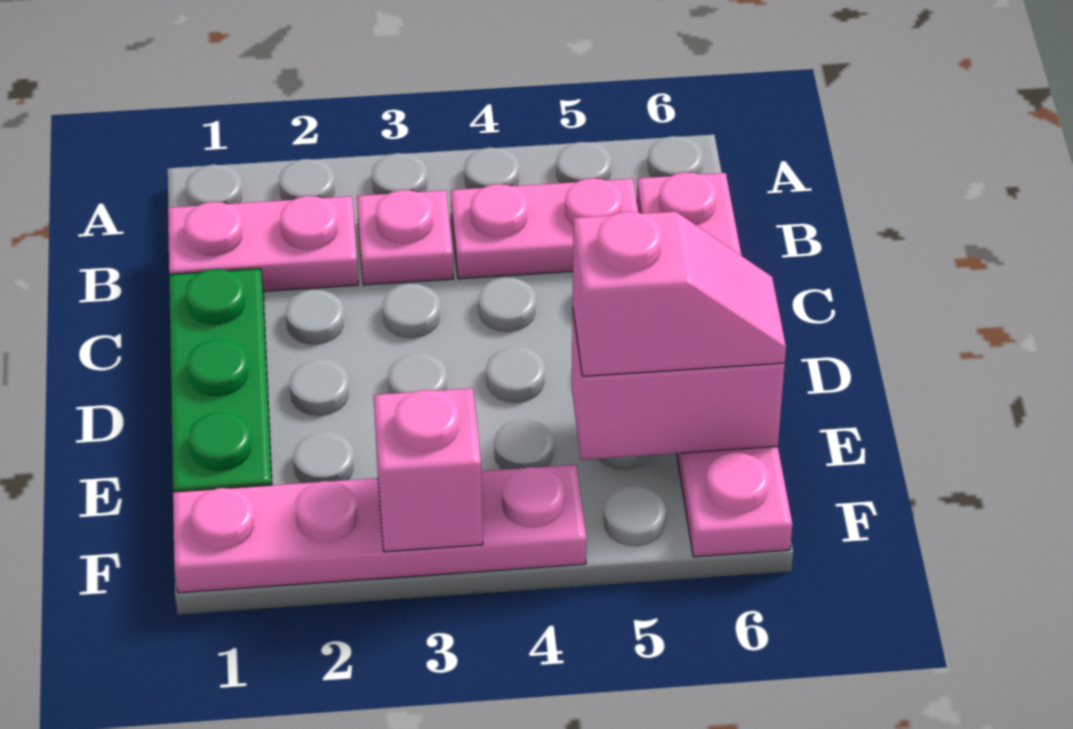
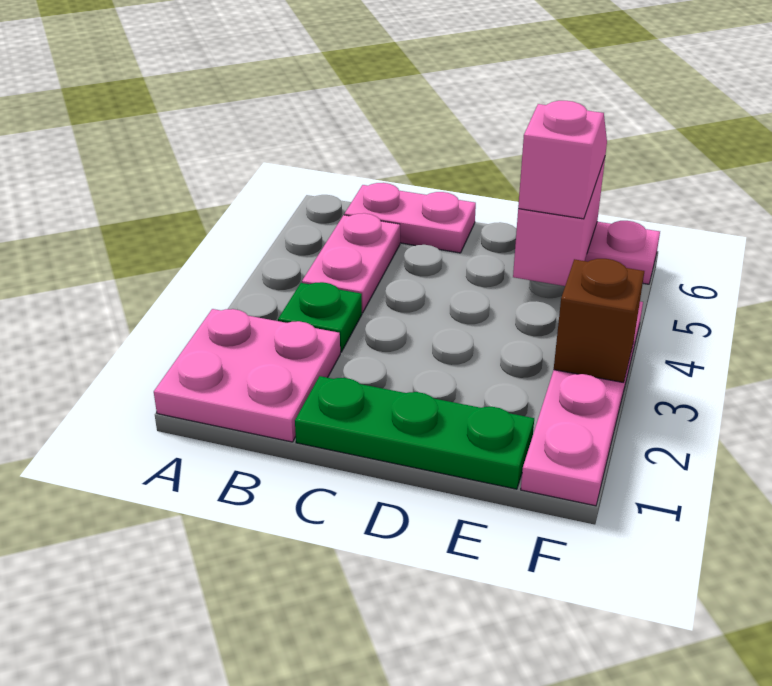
pink plate B1:B2 level 1 -> pink plate A1:B2 level 1
pink plate B3 level 1 -> green plate B3 level 1
pink brick F3 level 2 -> brown brick F3 level 2

